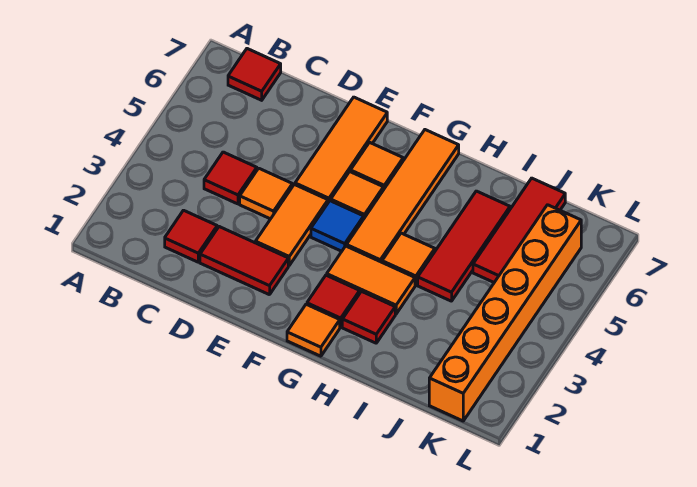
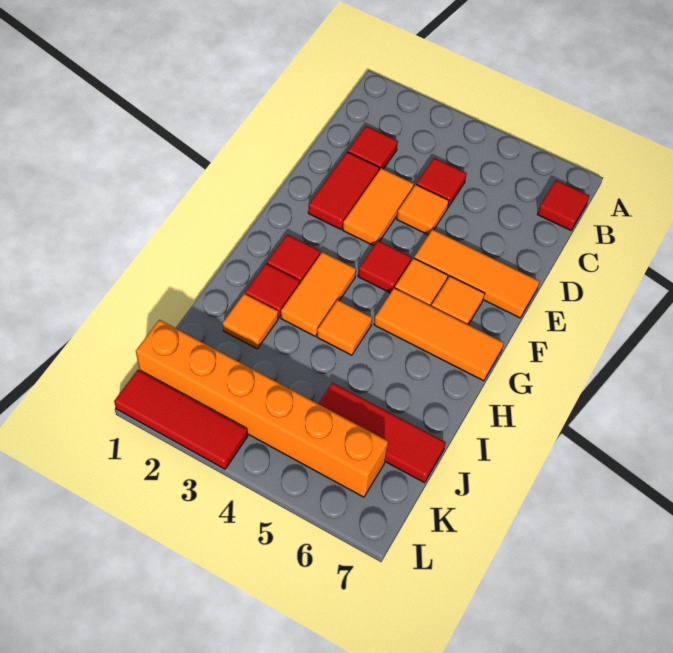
orange tile E3:E4 level 1 -> orange tile D3:E3 level 1
blue tile F4 level 1 -> red tile F4 level 1
orange tile G1 level 1 -> orange tile I2 level 1
orange tile G4:G7 level 1 -> orange tile G5:G7 level 1
red tile I4:I6 level 1 -> red tile L1:L3 level 1

